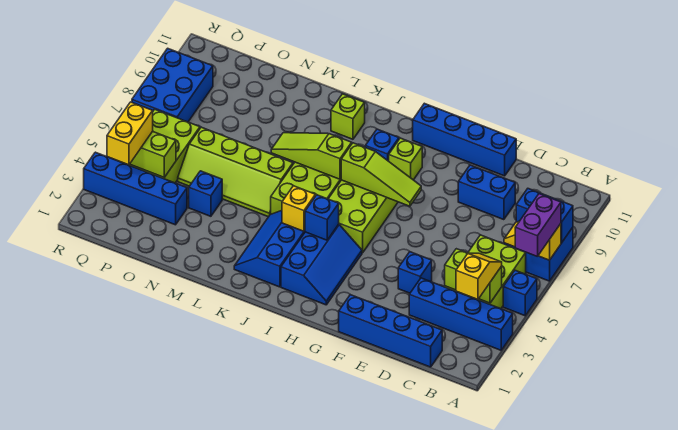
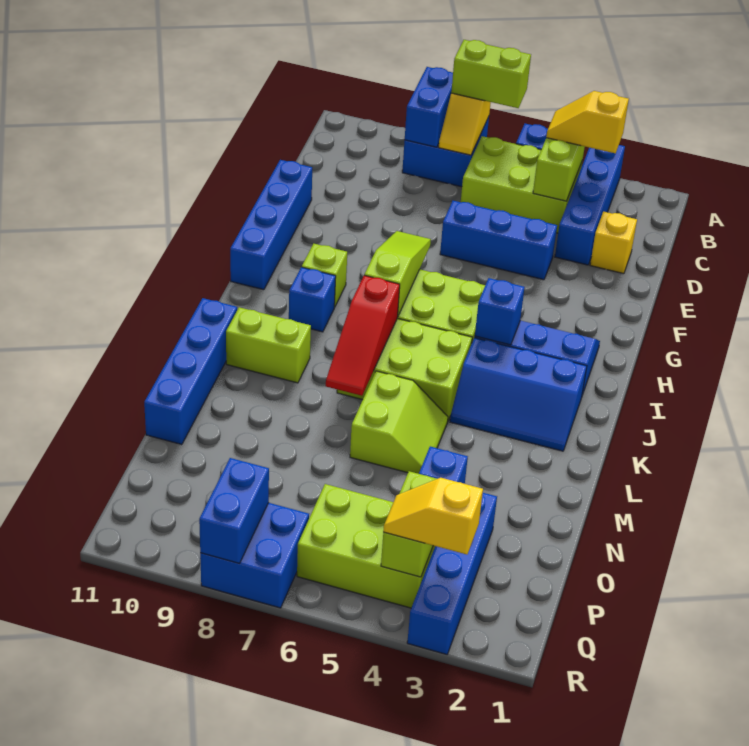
purple brick A6:A7 level 3 -> lime brick A6:A7 level 3
blue brick C1:F1 level 1 -> blue brick K11:N11 level 1
blue brick D9:E9 level 1 -> blue brick Q8:R8 level 2
blue brick E4 level 1 -> blue brick E4:E6 level 1
yellow brick J4 level 2 -> yellow brick D2 level 1
lime slope J7:L7 level 2 top J -> red slope J7:L7 level 2 top J
lime brick K10 level 1 -> lime brick K9:K10 level 1
lime slope L5:O6 level 1 top 6 -> lime slope L5:M6 level 1 top 6
yellow brick Q3:Q4 level 3 -> yellow slope Q3:Q4 level 3 top 3
blue brick Q7:R9 level 1 -> blue brick Q7:R8 level 1

